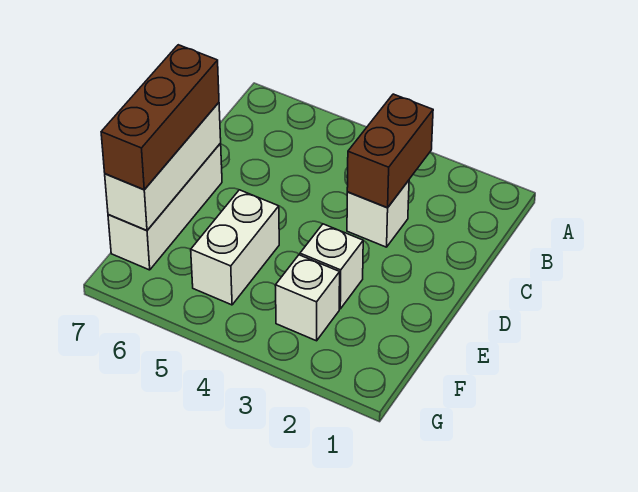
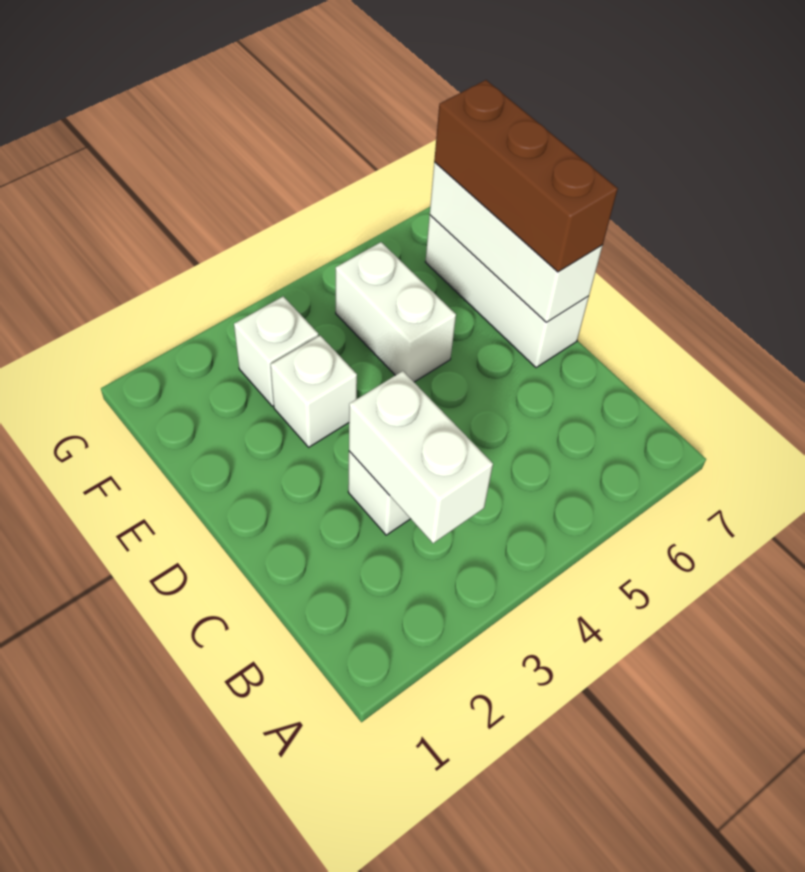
brown brick B3:C3 level 2 -> white brick B3:C3 level 2

